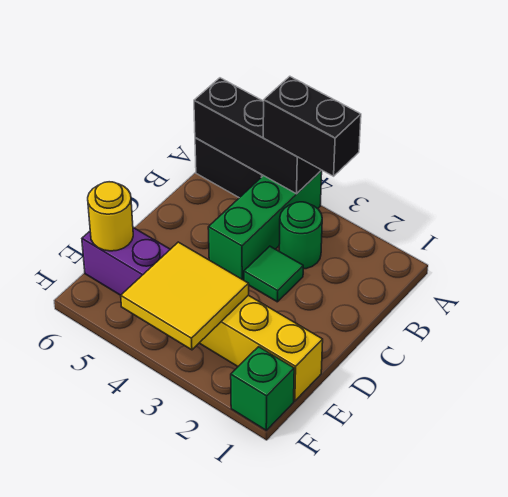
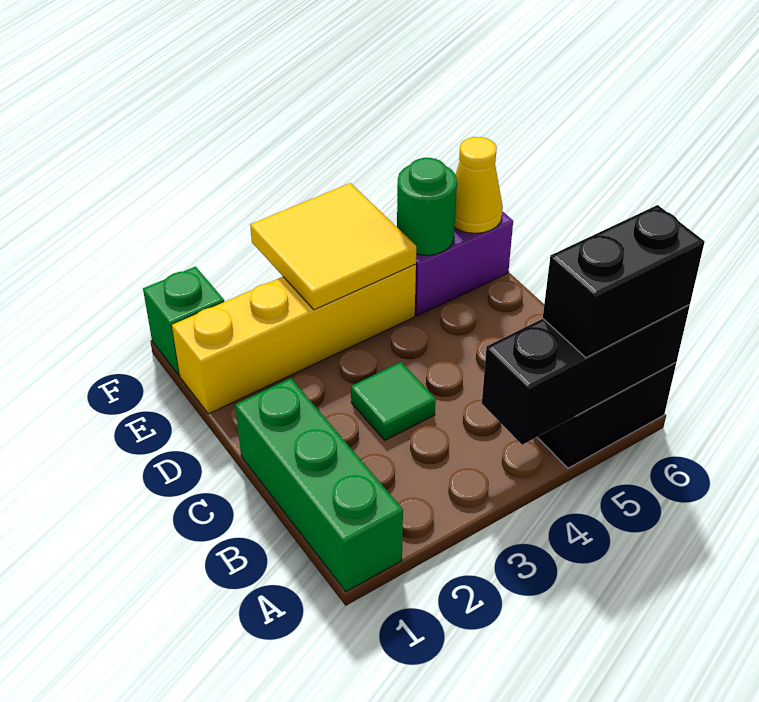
black brick A3:A4 level 3 -> black brick A5:A6 level 3
green brick A4:C4 level 1 -> green brick A1:C1 level 1
green round brick B3 level 1 -> green round brick E5 level 2
yellow round brick E6 level 2 -> yellow cone E6 level 2

